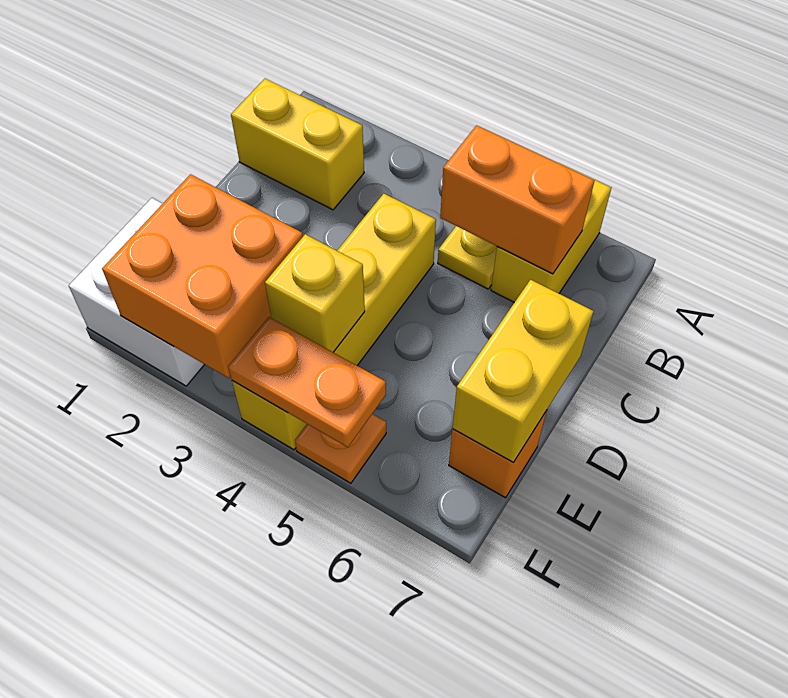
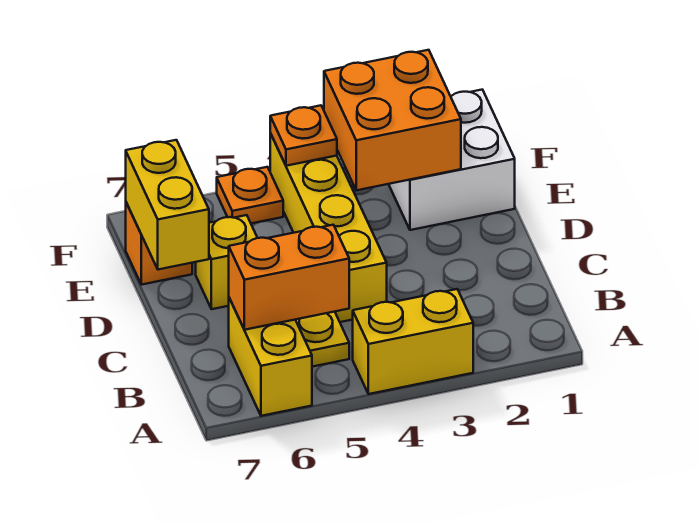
yellow brick B1:B2 level 1 -> yellow brick A3:A4 level 1
yellow brick E4 level 2 -> yellow brick D6 level 1
orange plate F4:F5 level 2 -> orange plate F4 level 2

